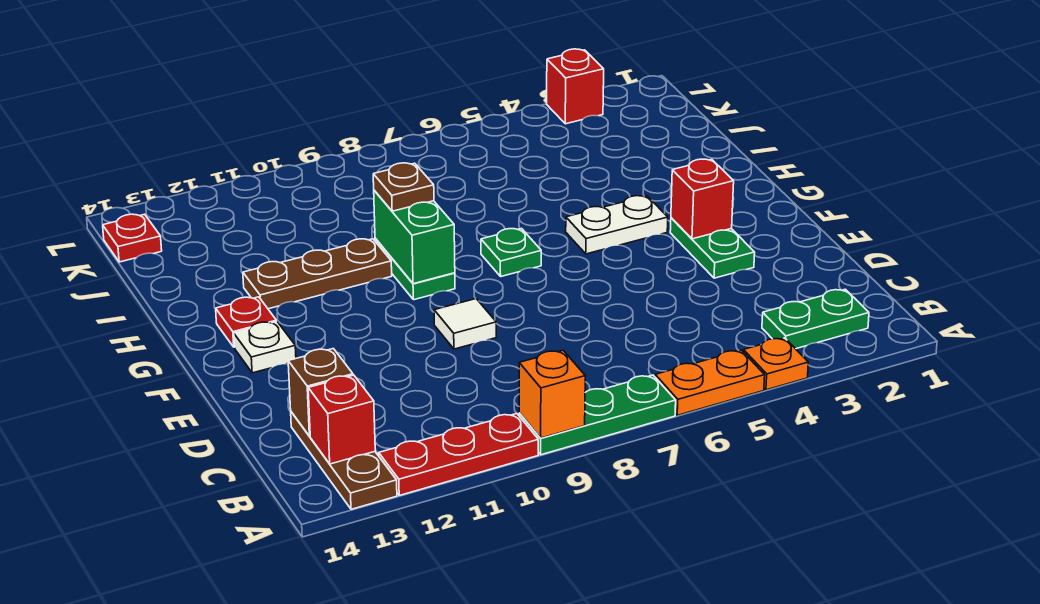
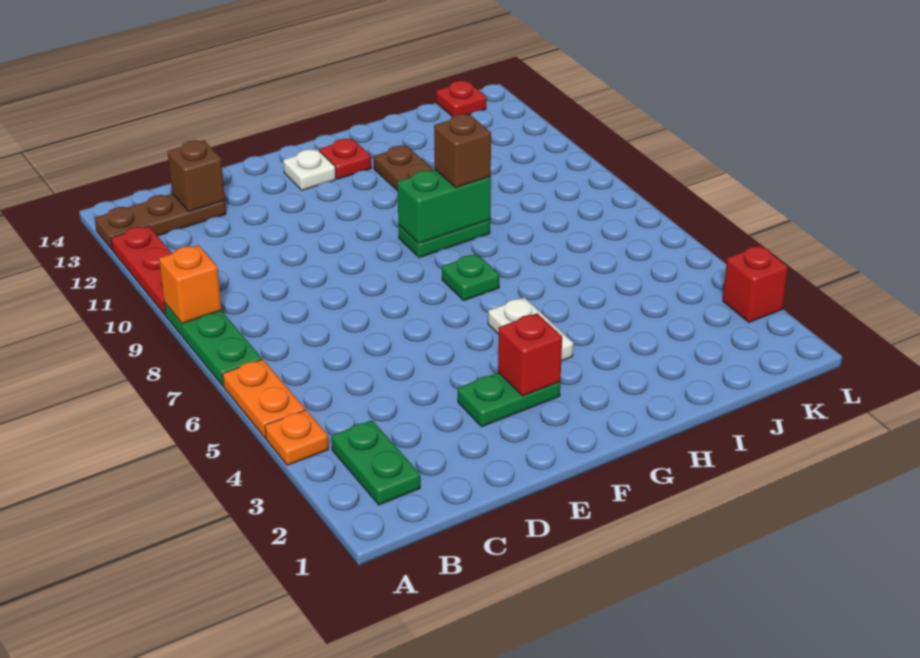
red brick B13 level 2 -> none
white tile E9 level 1 -> none
brown plate H9 level 3 -> brown brick H9 level 3

